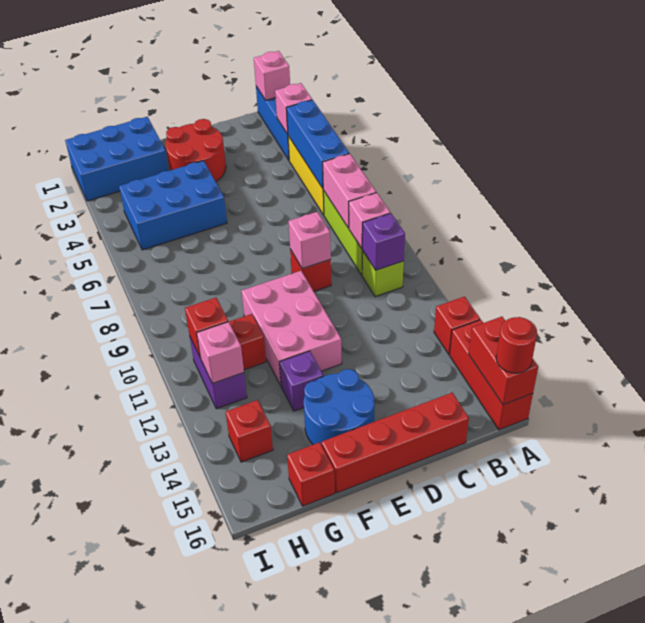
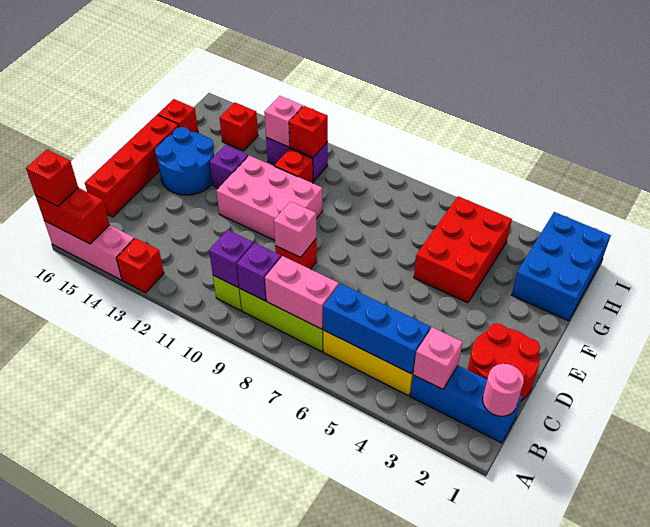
red brick A14:A16 level 1 -> pink brick A14:A16 level 1
red round brick A16 level 3 -> red brick A16 level 3
pink brick B1 level 2 -> pink round brick B1 level 2
pink brick B9 level 2 -> purple brick B9 level 2
red round brick E2:F3 level 1 -> red round brick C1:D2 level 1
blue brick F4:H5 level 1 -> red brick F4:H5 level 1

